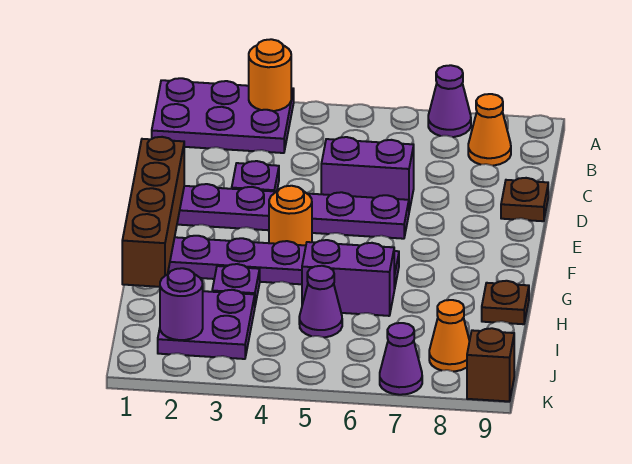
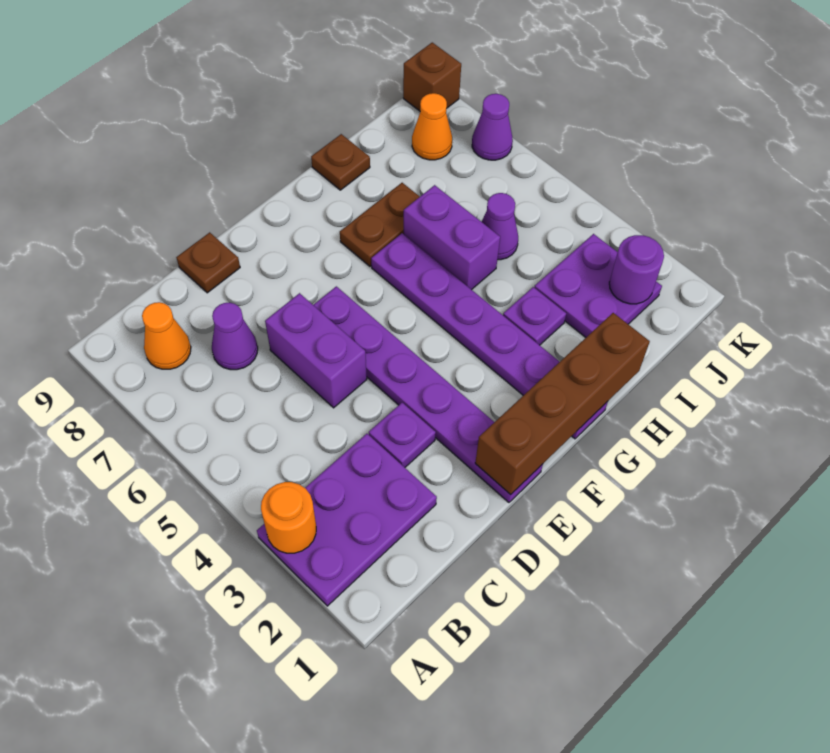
purple plate A1:B3 level 1 -> purple plate A2:C3 level 1
purple cone A7 level 1 -> purple cone C7 level 1
orange round brick F4 level 1 -> none
none -> brown plate G7:H7 level 1

